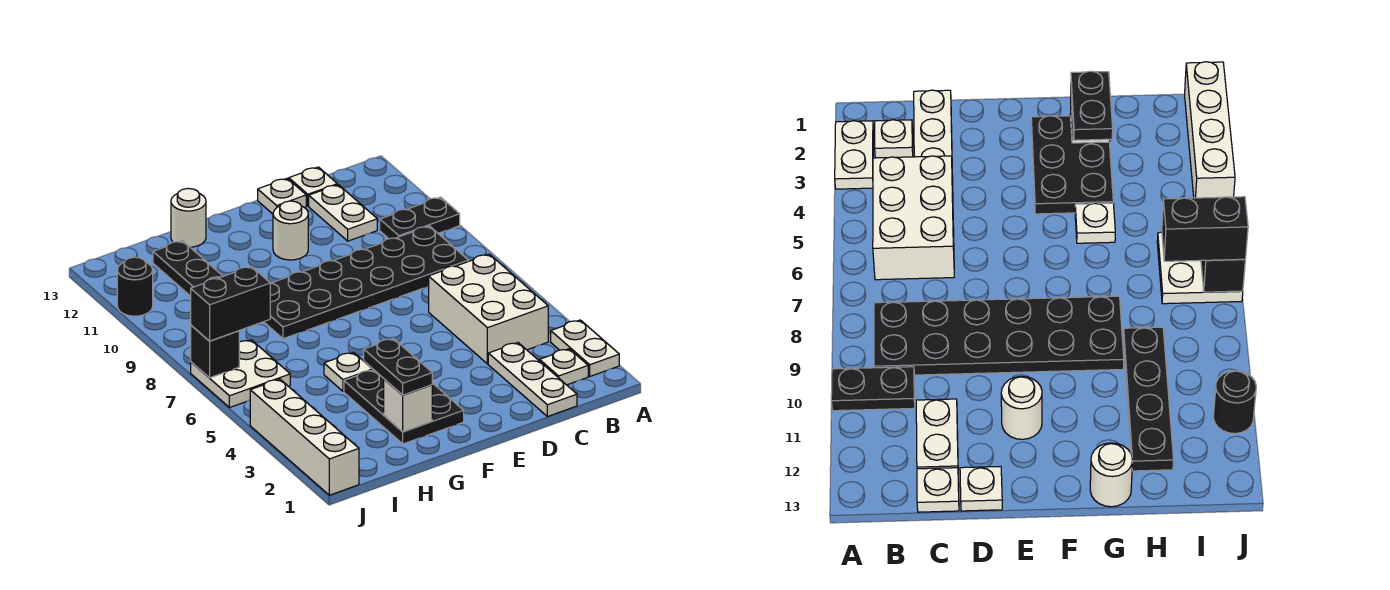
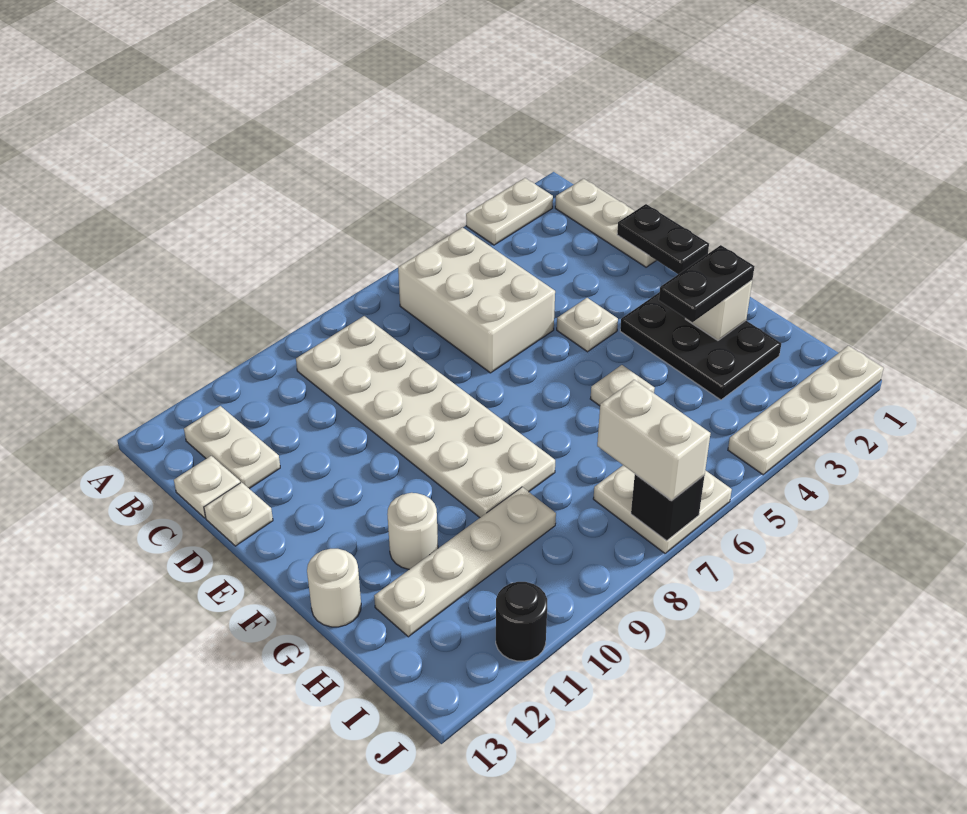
black plate A10:B10 level 1 -> black plate D1:E1 level 2
white plate B2 level 1 -> white plate E4 level 1
white brick B4:C6 level 1 -> white brick B5:D6 level 1
black plate B8:G9 level 1 -> white plate B8:G9 level 1
white plate C1:C3 level 1 -> white plate B1:D1 level 1
white plate C11:C12 level 1 -> white plate B12:C12 level 1
white round brick E11 level 1 -> white round brick G11 level 1
black plate F2:G4 level 1 -> black plate F2:H3 level 1
black plate H9:H12 level 1 -> white plate H9:H12 level 1
black brick I7:J7 level 3 -> white brick I7:J7 level 3
white brick J1:J4 level 1 -> white plate J1:J4 level 1

